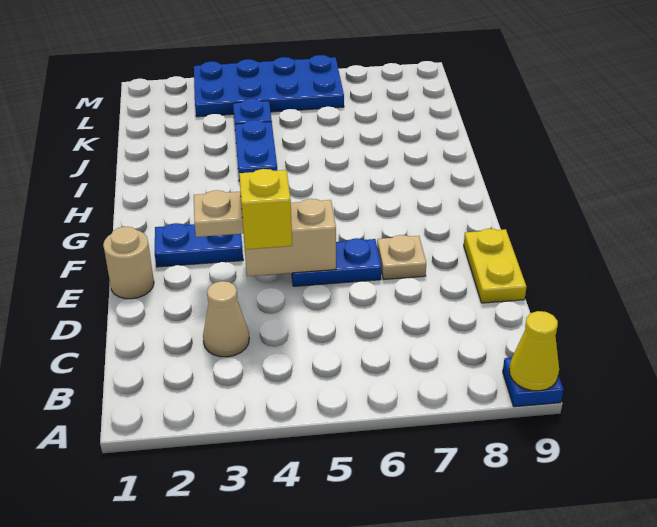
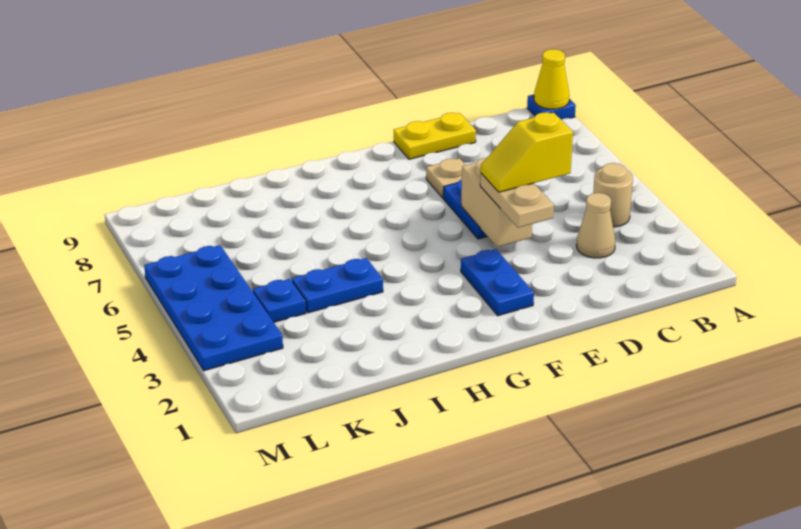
tan round brick E1 level 1 -> tan round brick B4 level 1

